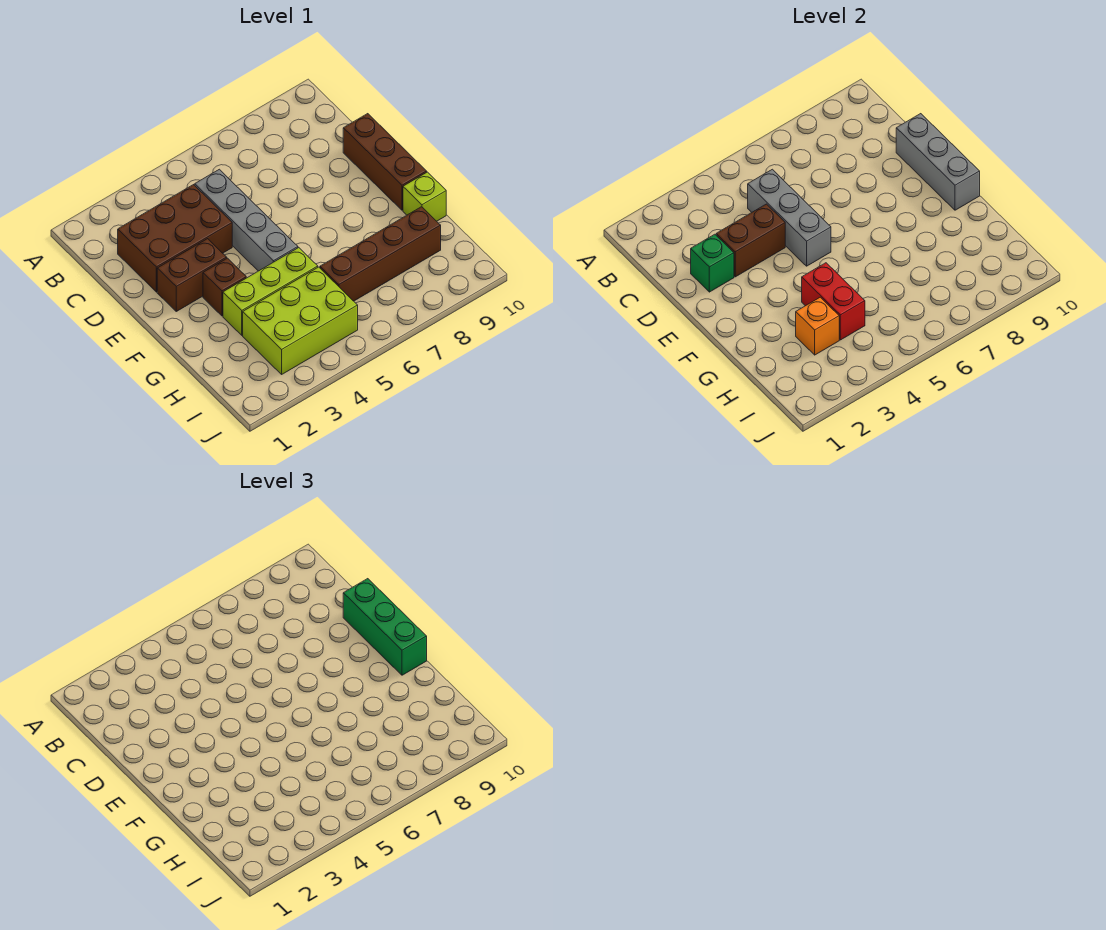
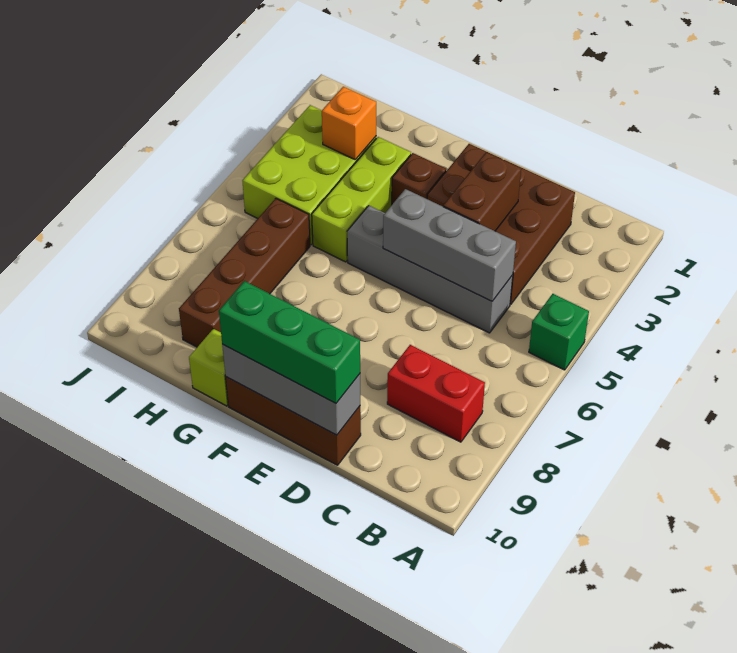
green brick D2 level 2 -> green brick A5 level 1
red brick G4:H4 level 2 -> red brick B8:C8 level 1

